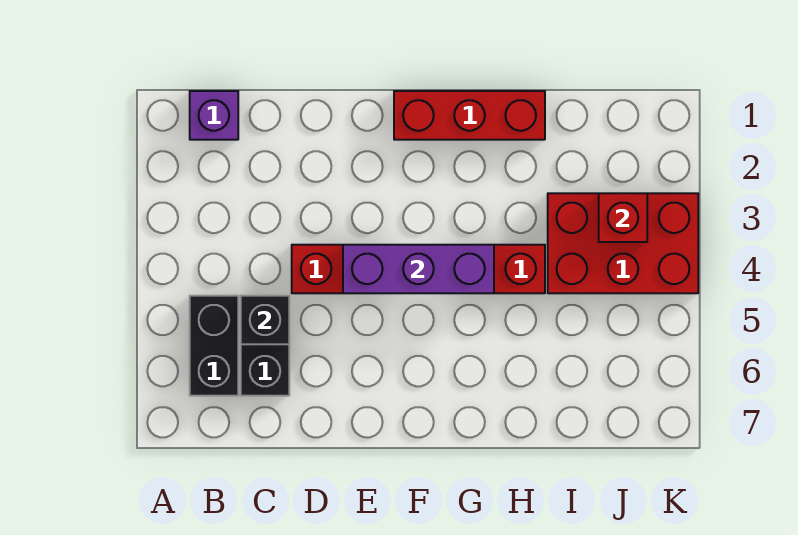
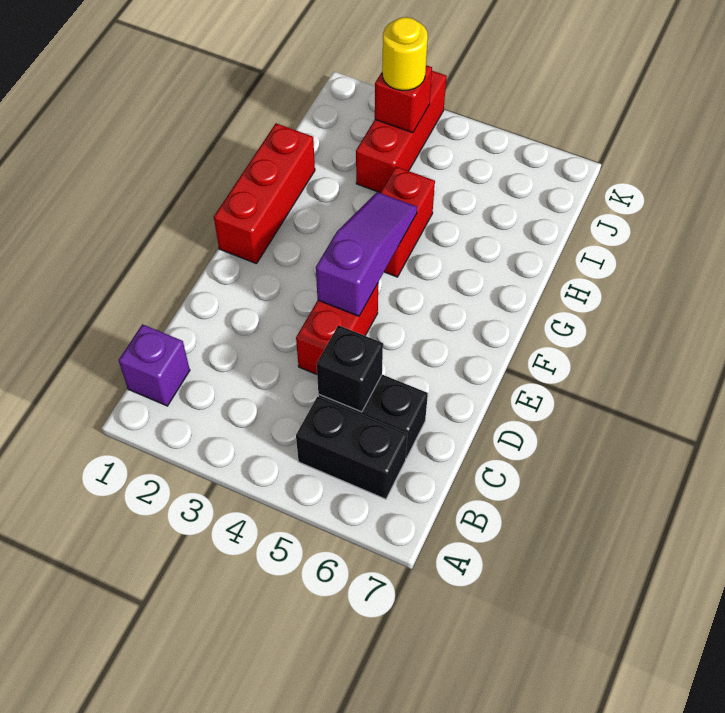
purple brick E4:G4 level 2 -> purple slope E4:G4 level 2 top E
red brick I3:K4 level 1 -> red brick I3:K3 level 1
none -> yellow round brick J3 level 3

